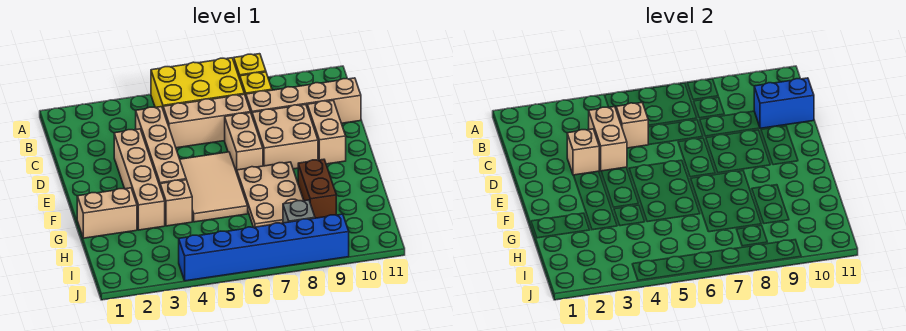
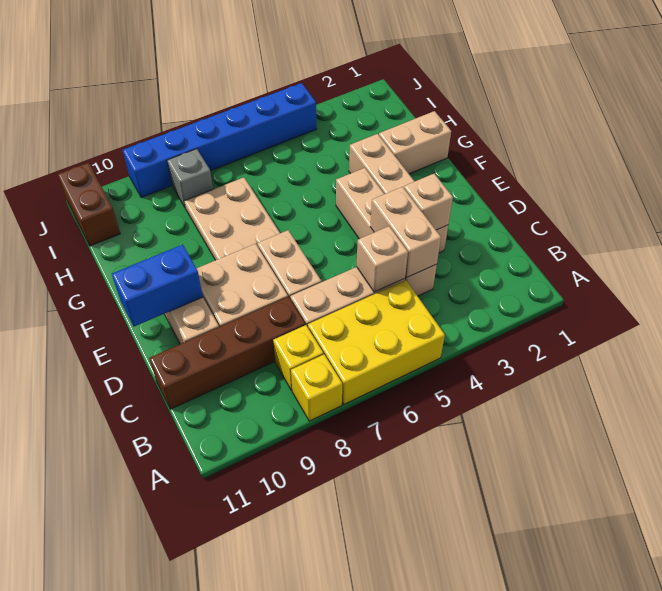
tan brick C8:C11 level 1 -> brown brick C8:C11 level 1
blue brick C10:C11 level 2 -> blue brick E10:E11 level 2
tan tile E5:G6 level 1 -> none
tan brick G4 level 1 -> none
brown brick G9:H9 level 1 -> brown brick I11:J11 level 1

